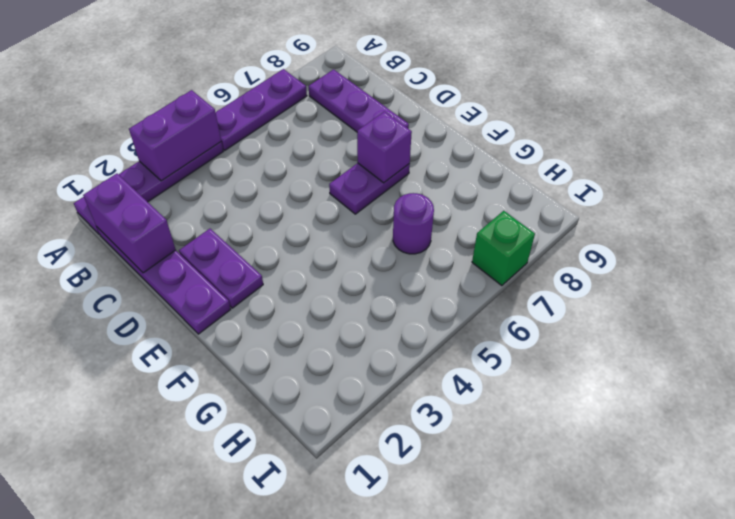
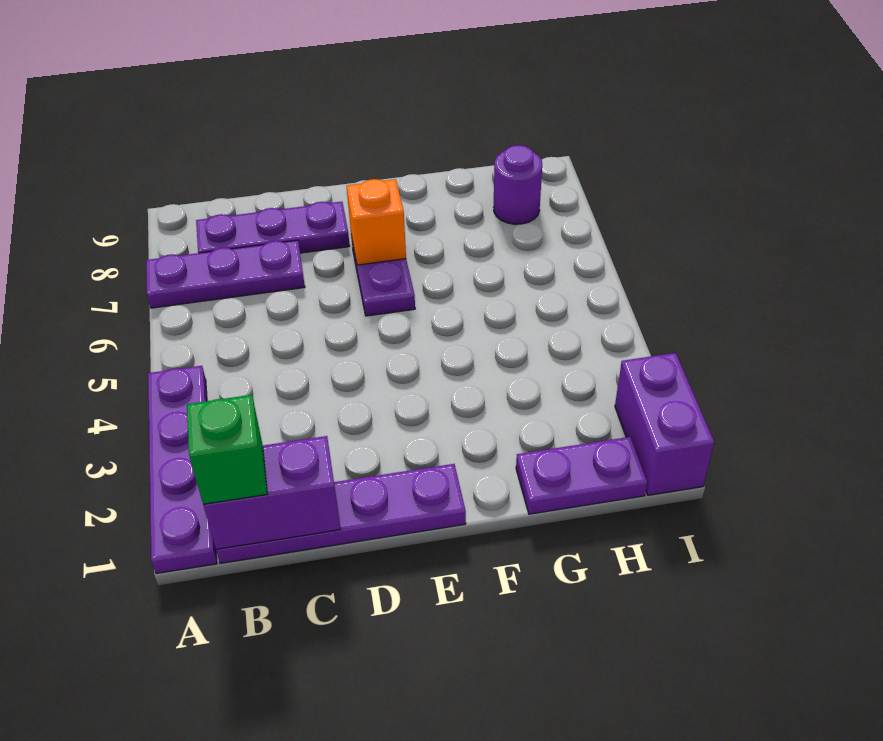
purple brick A3:A4 level 2 -> purple brick I1:I2 level 1
purple plate A5:A7 level 1 -> purple plate A7:C7 level 1
purple plate D2:E2 level 1 -> purple plate G1:H1 level 1
purple brick E7 level 2 -> orange brick E7 level 2
purple round brick G6 level 1 -> purple round brick H8 level 1
green brick I7 level 1 -> green brick B1 level 3

